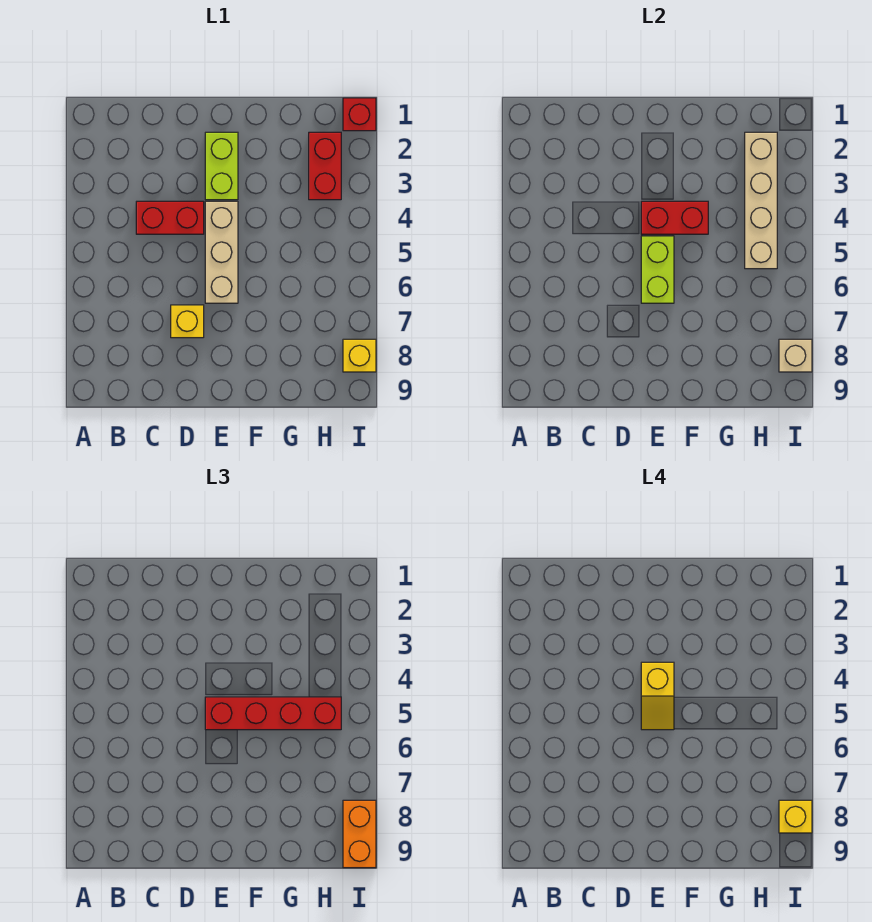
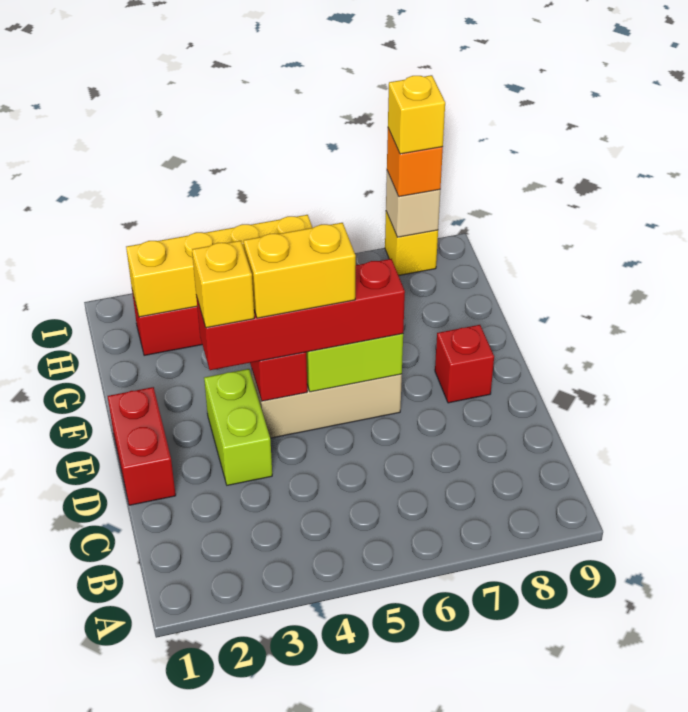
red brick C4:D4 level 1 -> red brick D1:E1 level 1
yellow brick D7 level 1 -> yellow brick E3 level 4
lime brick E2:E3 level 1 -> lime brick D3:E3 level 1
yellow slope E4:E5 level 4 top 4 -> yellow brick E4:E5 level 4
red brick E5:H5 level 3 -> red brick E3:E6 level 3
tan brick H2:H5 level 2 -> yellow brick H2:H5 level 2
red brick I1 level 1 -> red brick E8 level 1
orange brick I8:I9 level 3 -> orange brick I8 level 3

